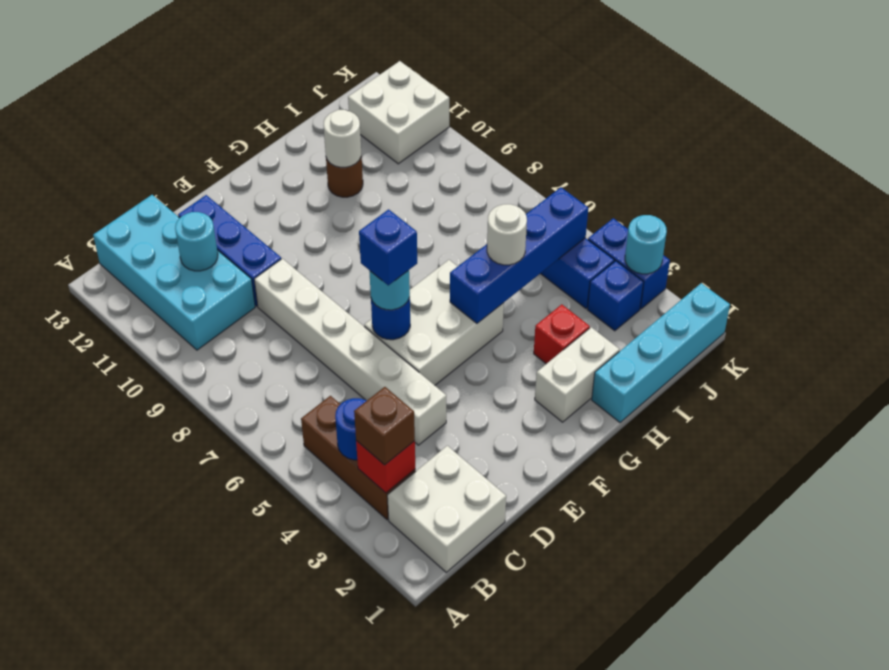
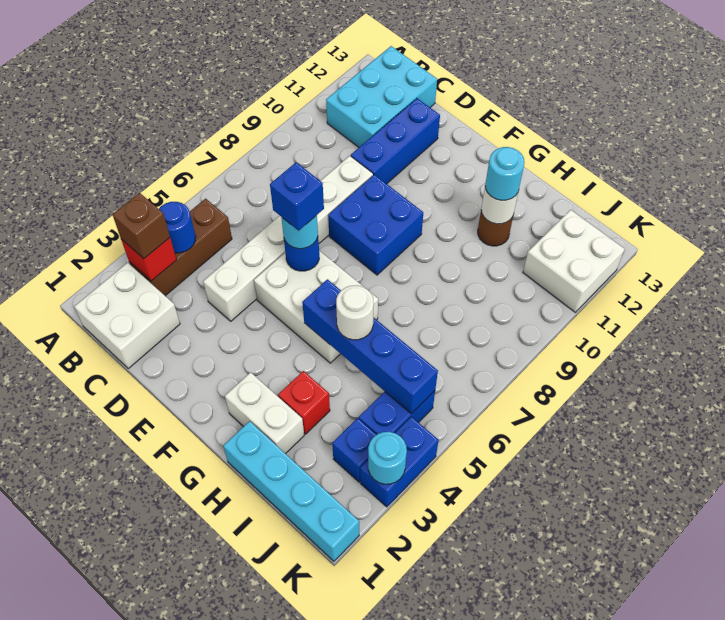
cyan brick B10:C13 level 1 -> cyan brick B11:C13 level 1
cyan round brick C11 level 2 -> cyan round brick H11 level 3
none -> blue brick E8:F9 level 1

